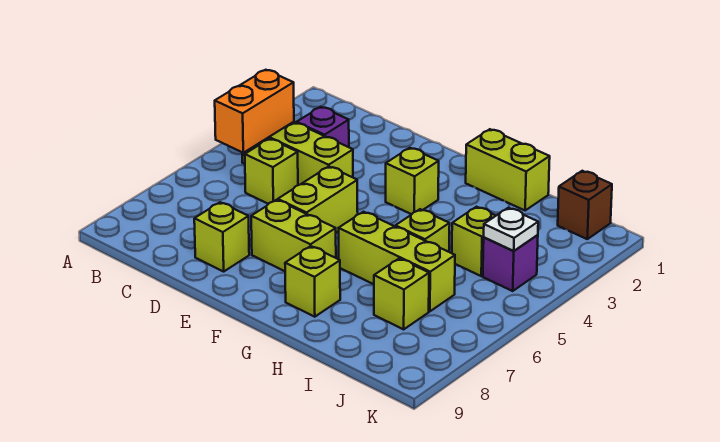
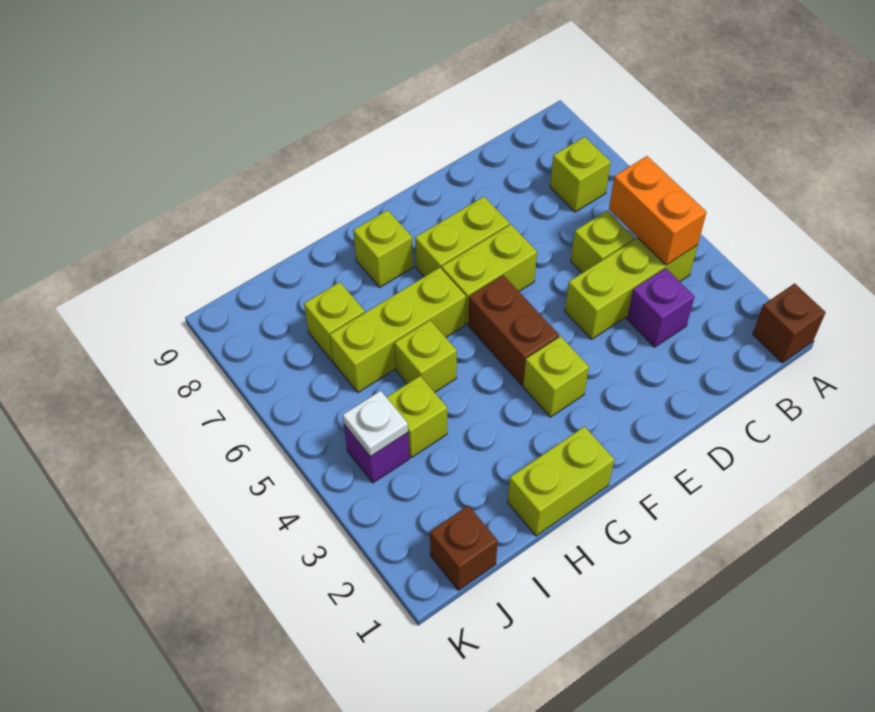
none -> brown brick A1 level 1
lime brick D8 level 1 -> lime brick B7 level 1
lime brick E5:E6 level 1 -> lime brick E6:F6 level 1
none -> brown brick F4:F5 level 1

